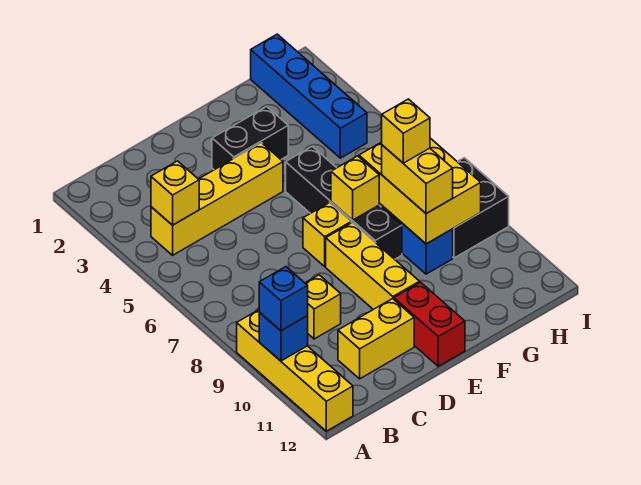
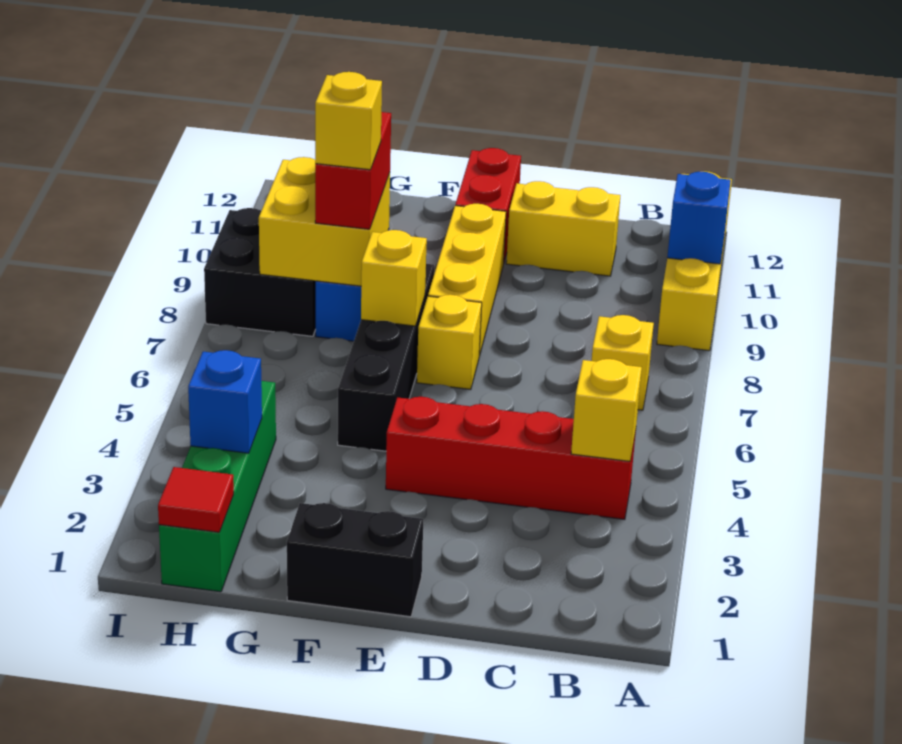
blue brick A10 level 3 -> blue brick H3 level 2
yellow brick B4:E4 level 1 -> red brick B4:E4 level 1
yellow brick C9 level 1 -> yellow brick B7 level 1
black brick E3:F3 level 1 -> black brick E1:F1 level 1
yellow brick G7:H9 level 2 -> yellow brick G8:H9 level 2
yellow brick G8:G9 level 3 -> red brick G8:G9 level 3
blue brick H1:H4 level 1 -> green brick H1:H4 level 1
none -> red tile H1 level 2

